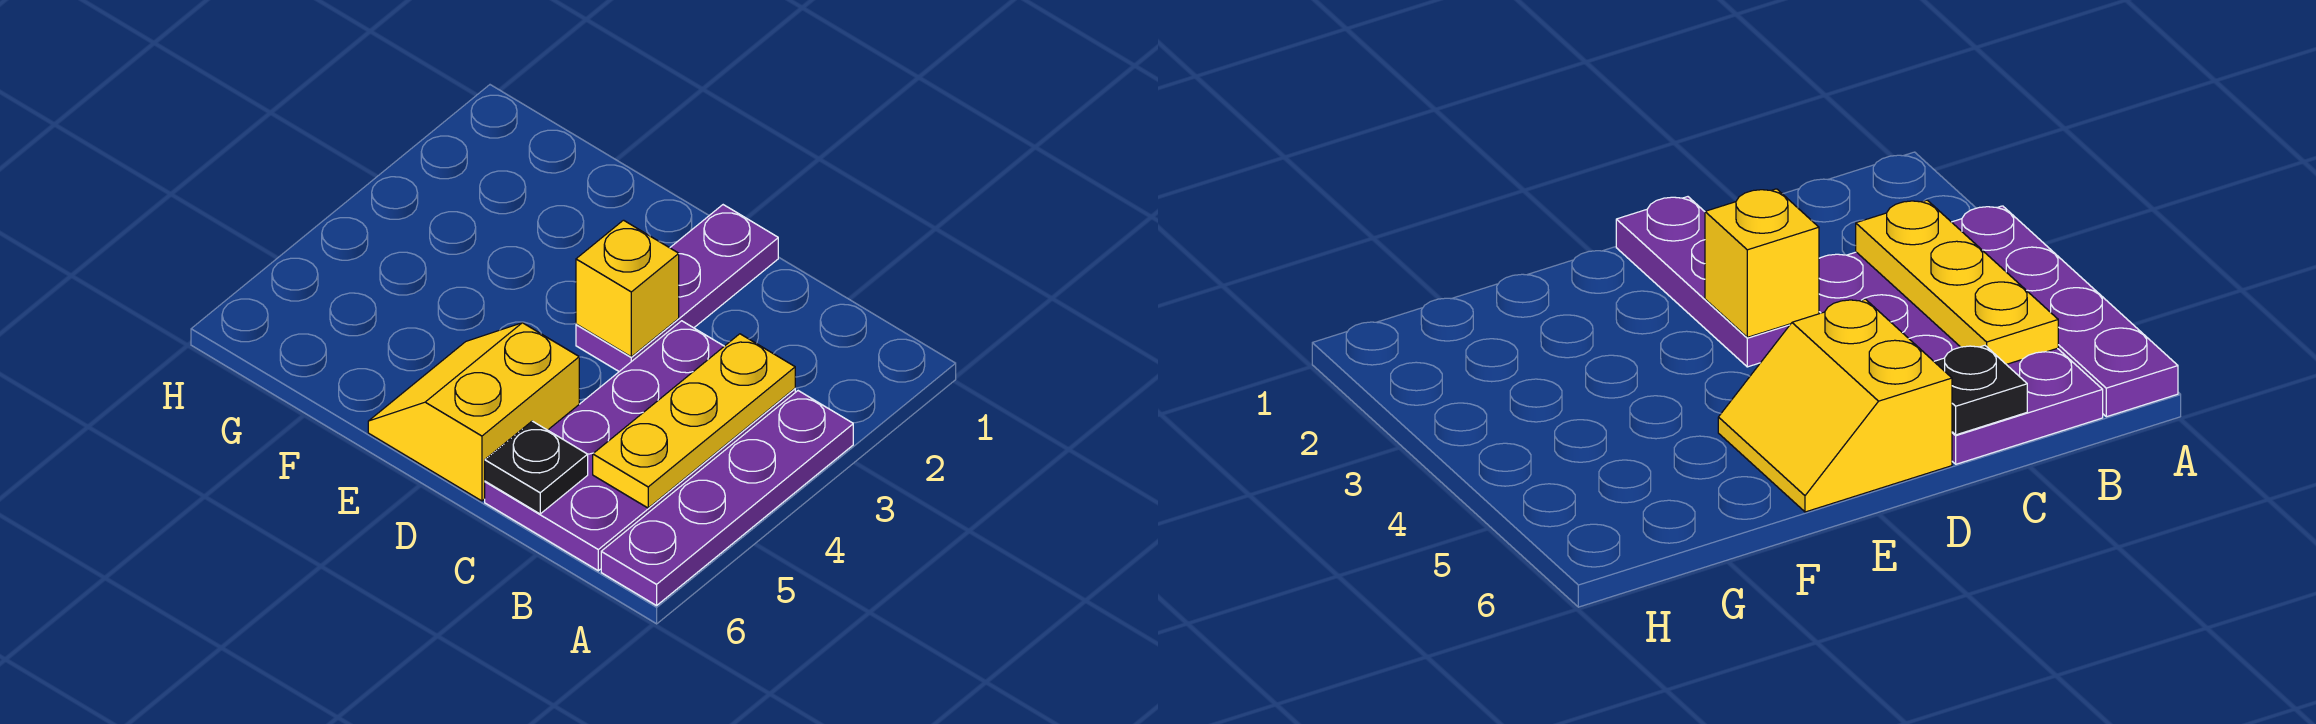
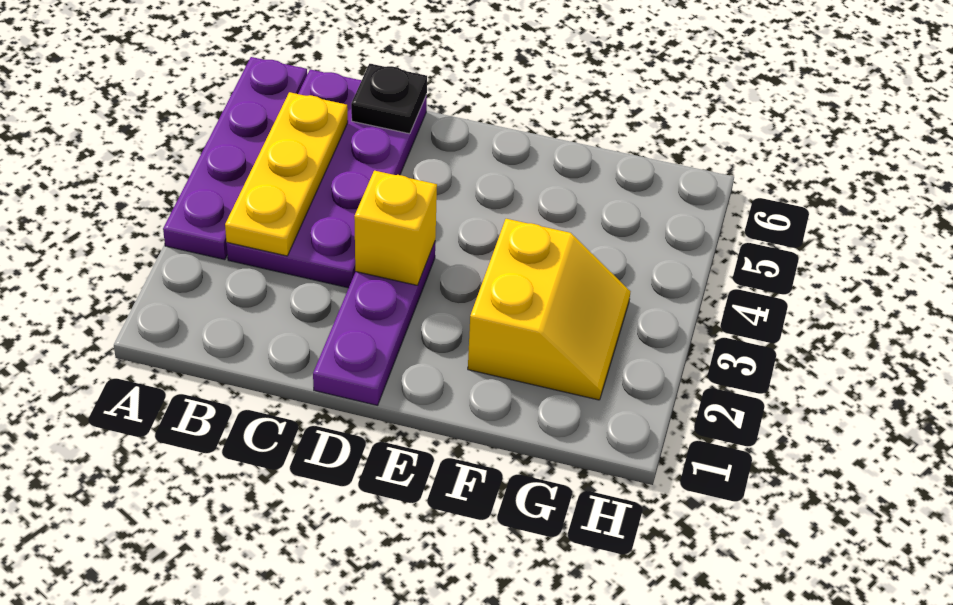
yellow slope D5:E6 level 1 top D -> yellow slope F2:G3 level 1 top F

